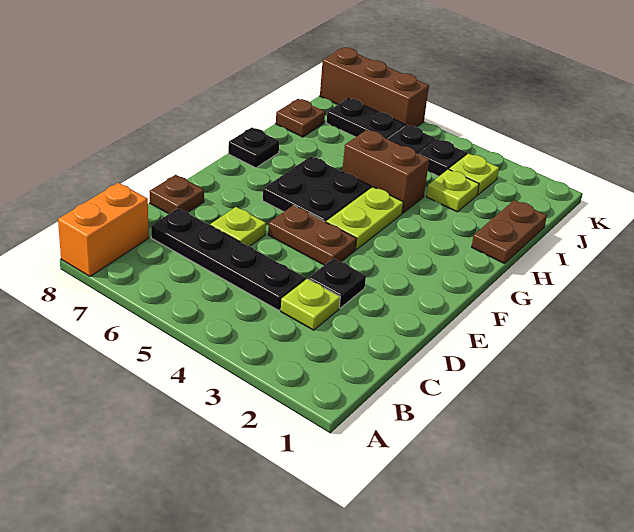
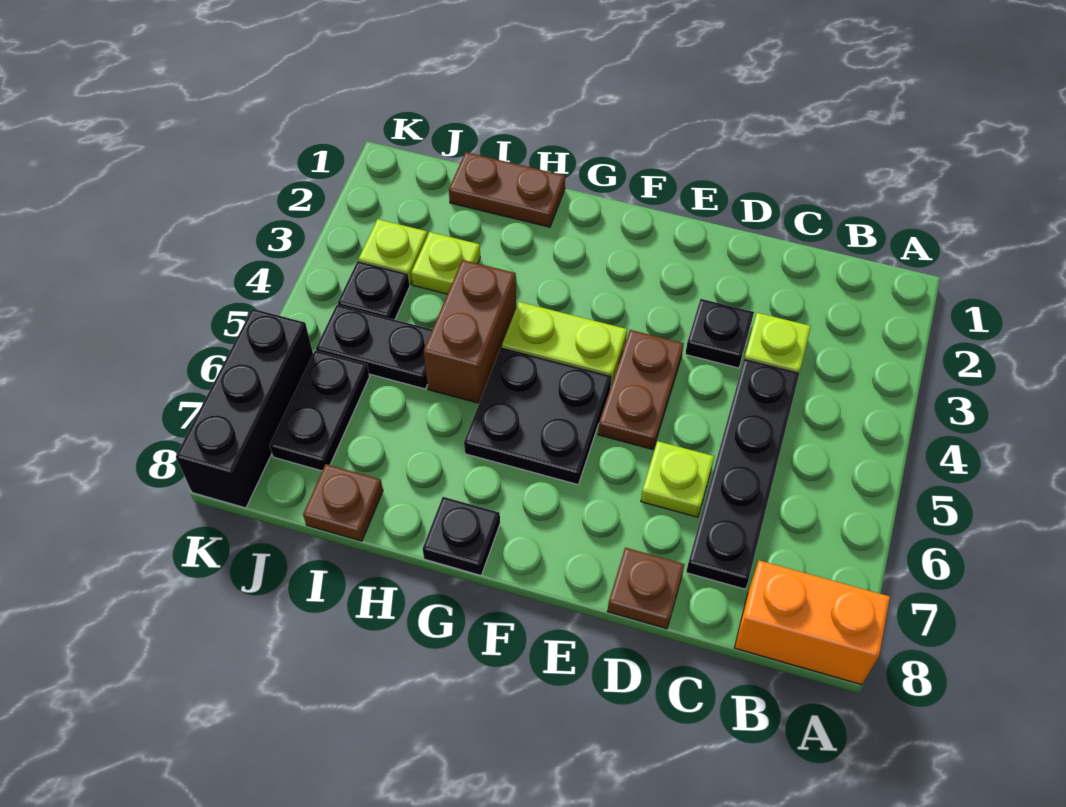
brown brick K6:K8 level 1 -> black brick K6:K8 level 1

